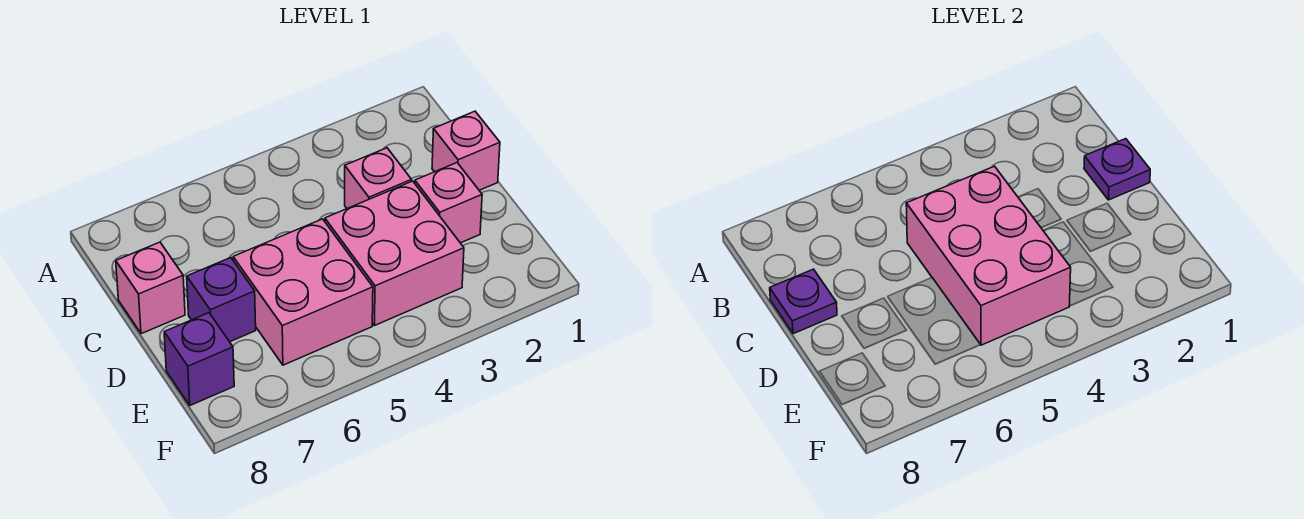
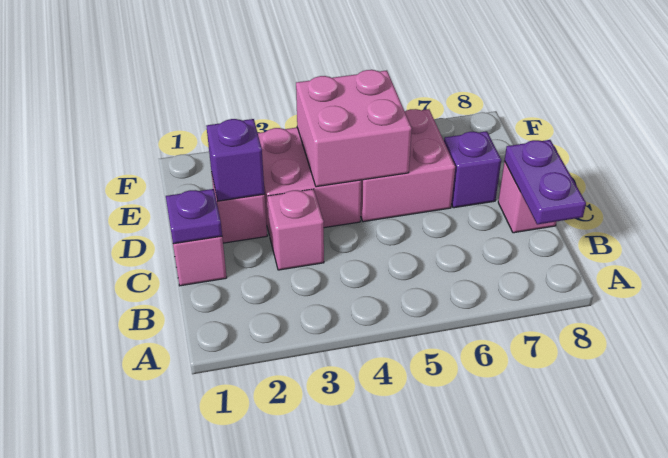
pink brick C4:E5 level 2 -> pink brick D4:E5 level 2
purple plate C8 level 2 -> purple plate B8:C8 level 2
purple brick E8 level 1 -> purple brick D2 level 2

